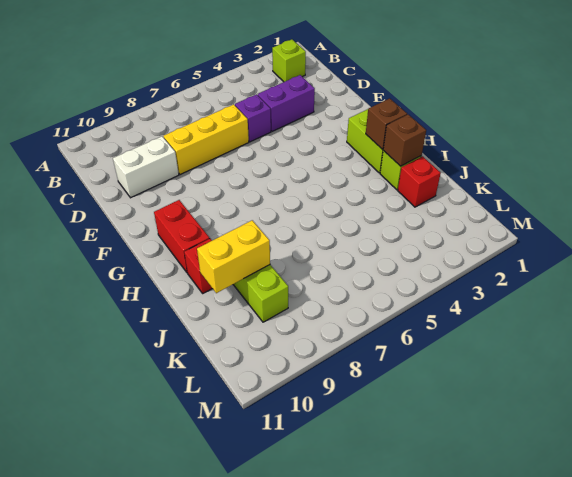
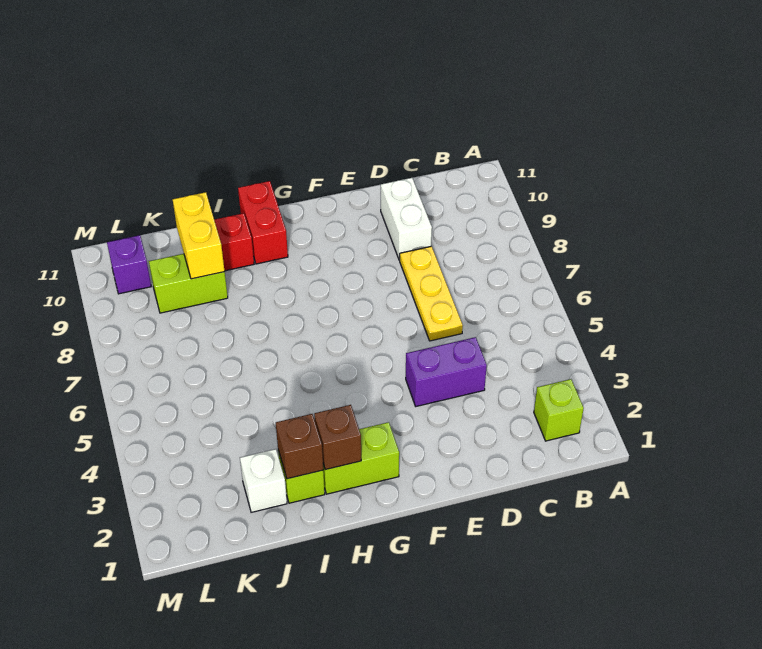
purple brick D3:D4 level 1 -> purple brick D4:E4 level 1
purple brick D5 level 1 -> purple brick L10 level 1
yellow brick D6:D8 level 1 -> yellow plate D6:D8 level 1
red brick G10:H10 level 1 -> red brick H10:H11 level 1
red brick J2 level 1 -> white brick J2 level 1

